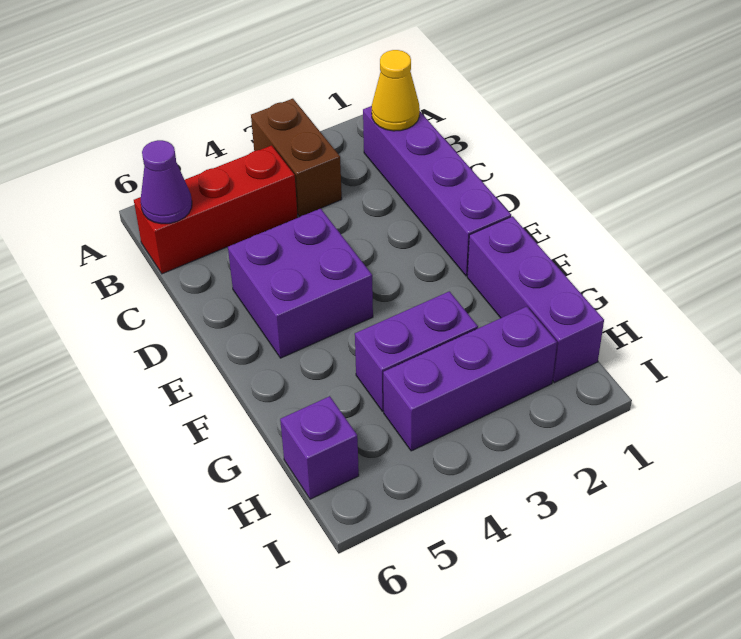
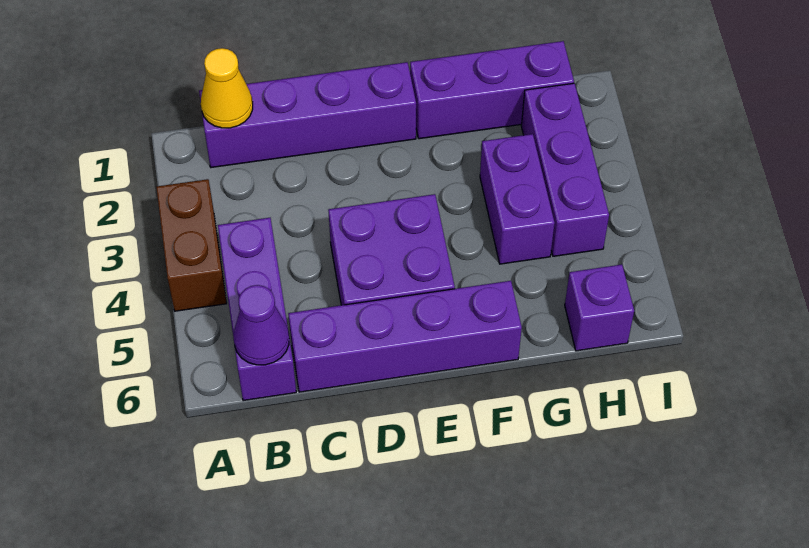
brown brick A3:B3 level 1 -> brown brick A3:A4 level 1
red brick B4:B6 level 1 -> purple brick B4:B6 level 1
none -> purple brick C6:F6 level 1

